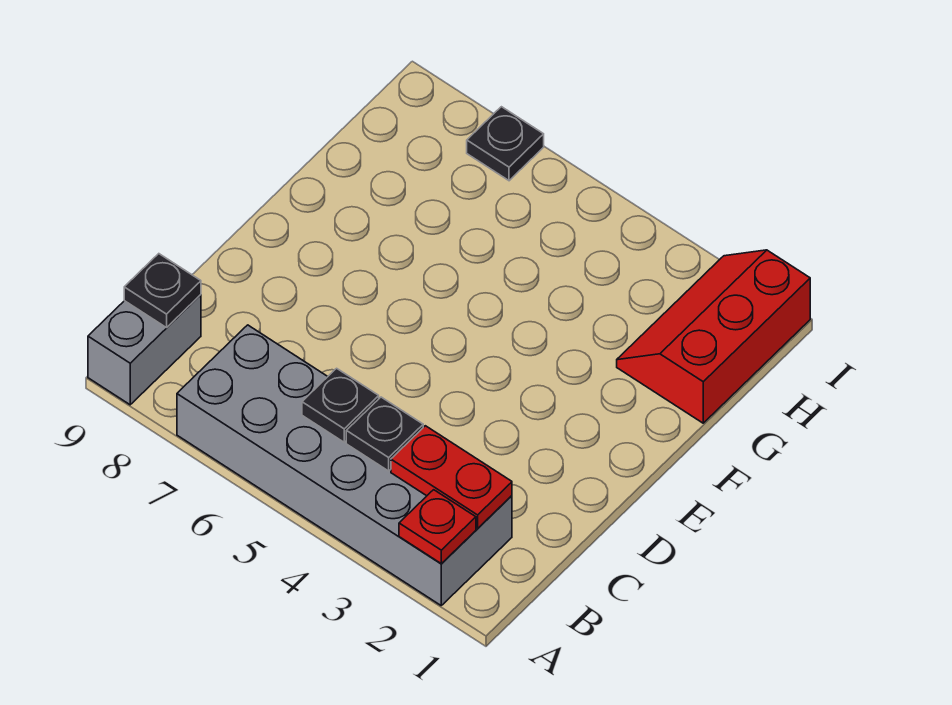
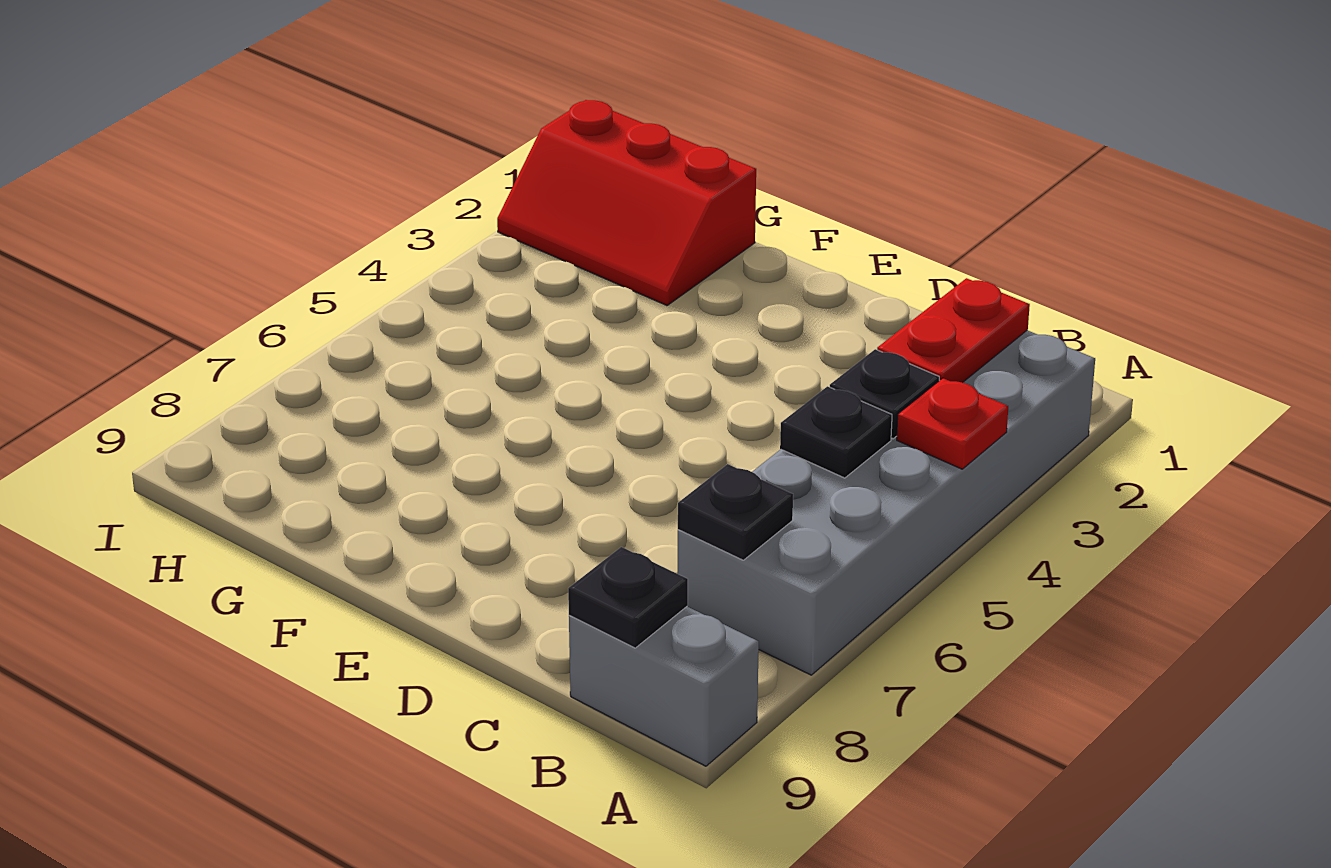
red plate A2 level 2 -> red plate A4 level 2
black plate I7 level 1 -> black plate B7 level 2

